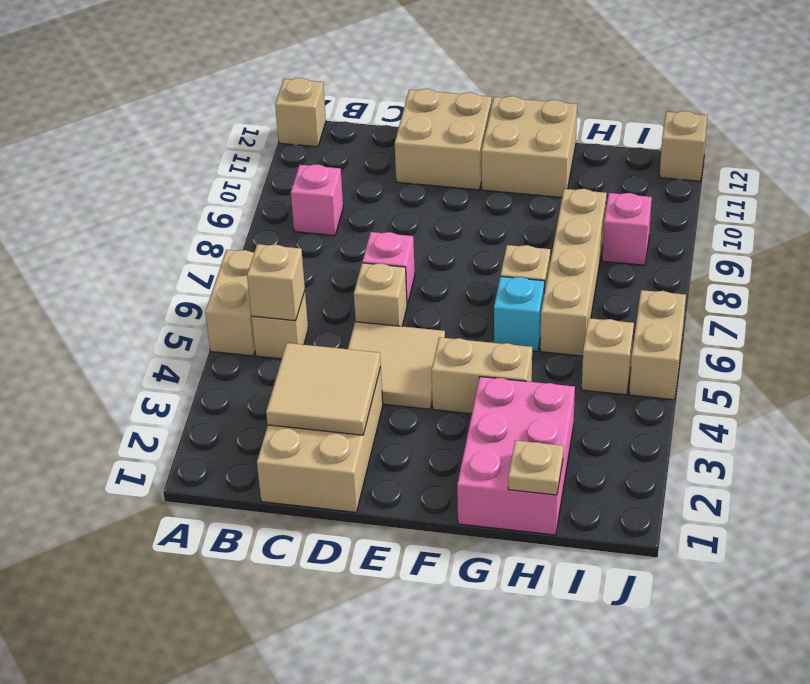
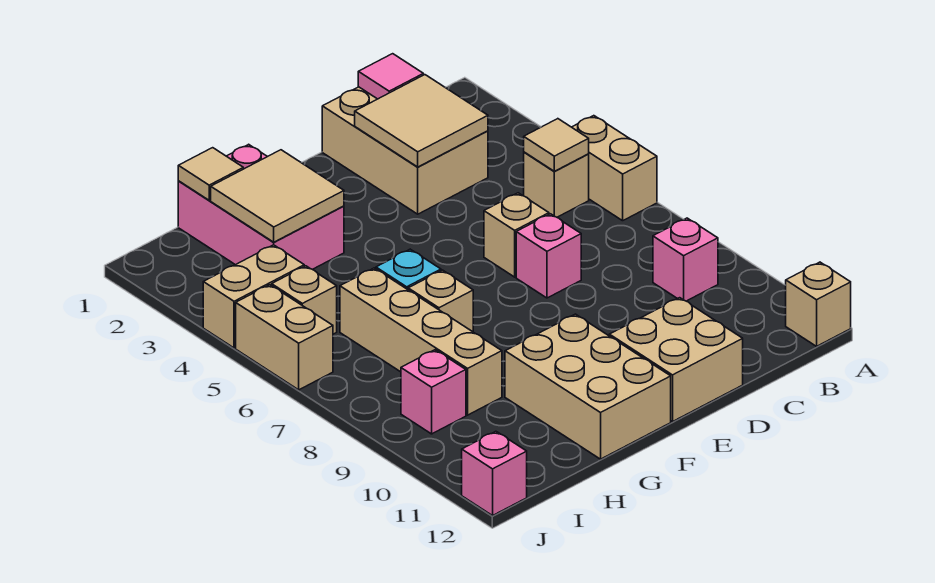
tan brick B5 level 2 -> tan tile B5 level 2
none -> pink tile C1 level 2
tan tile D4:E5 level 1 -> tan tile G2:H3 level 2
tan brick F4:G4 level 1 -> tan brick I4:J4 level 1
tan brick F11:G12 level 1 -> tan brick F10:G12 level 1
tan plate H1 level 2 -> tan tile H1 level 2
tan brick J12 level 1 -> pink brick J12 level 1

